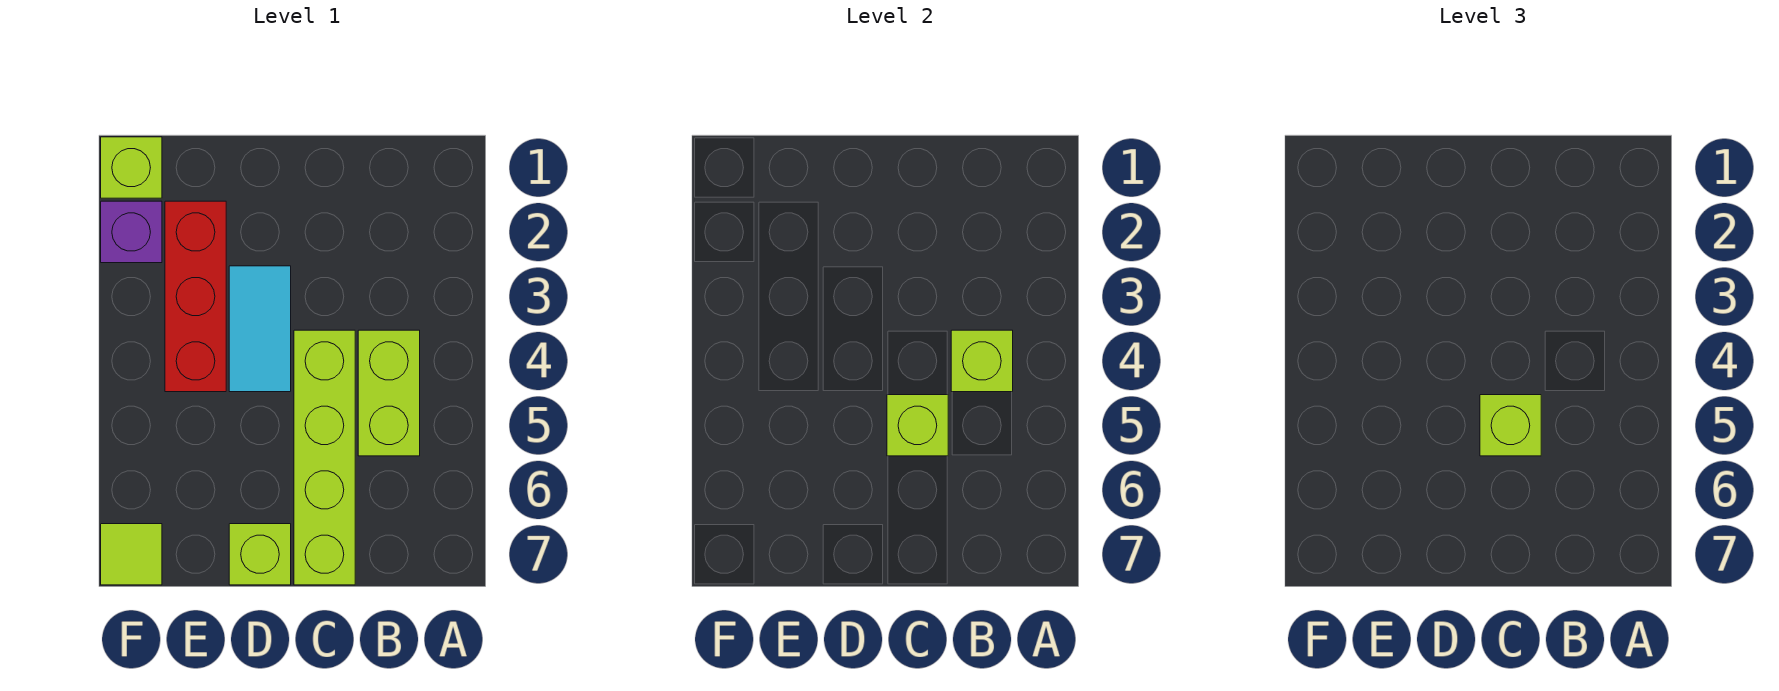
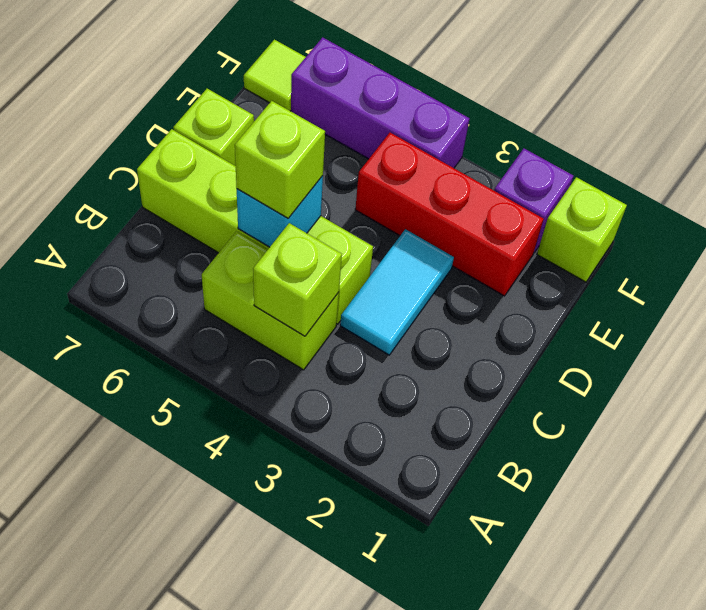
lime brick C5 level 2 -> cyan brick C5 level 2
cyan tile D3:D4 level 1 -> cyan tile C3:D3 level 1
none -> purple brick F4:F6 level 1

